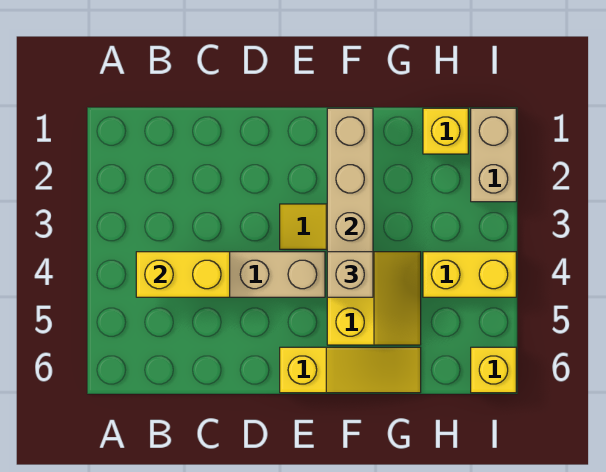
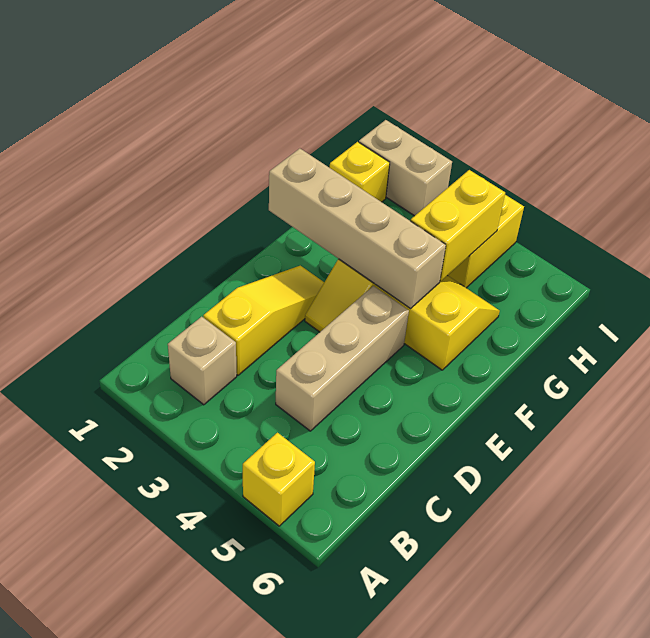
yellow brick B4:C4 level 2 -> yellow brick G4:H4 level 2
yellow slope E6:G6 level 1 top E -> yellow slope C2:E2 level 1 top C
tan brick F4 level 3 -> tan brick B2 level 1
yellow brick I6 level 1 -> yellow brick A5 level 1

